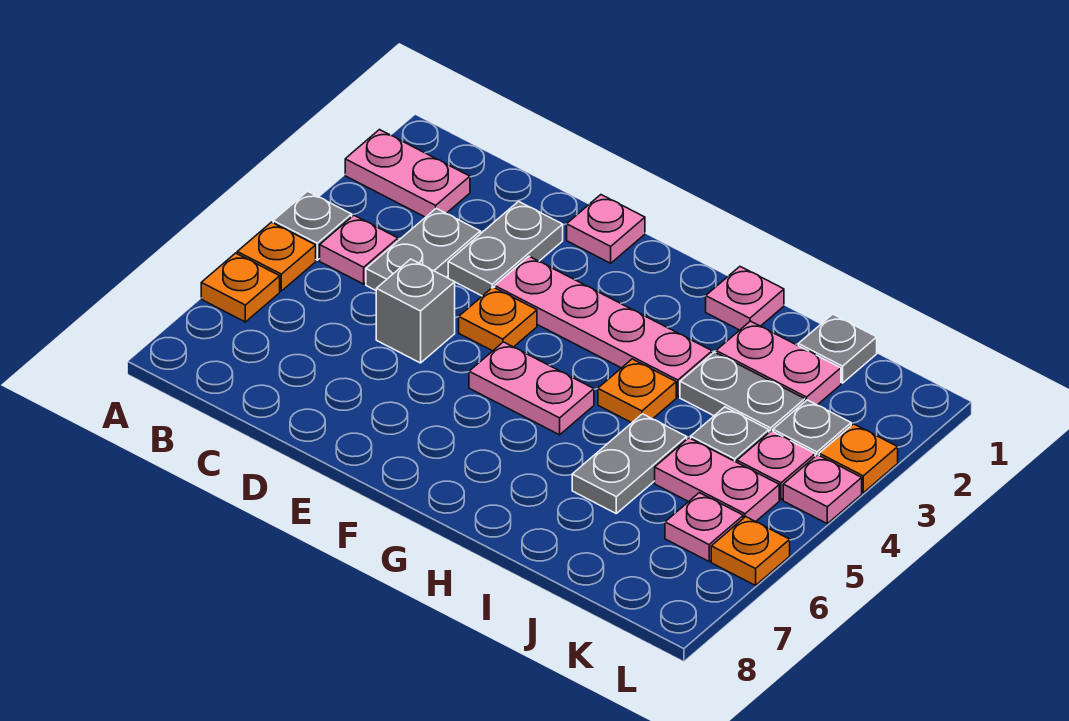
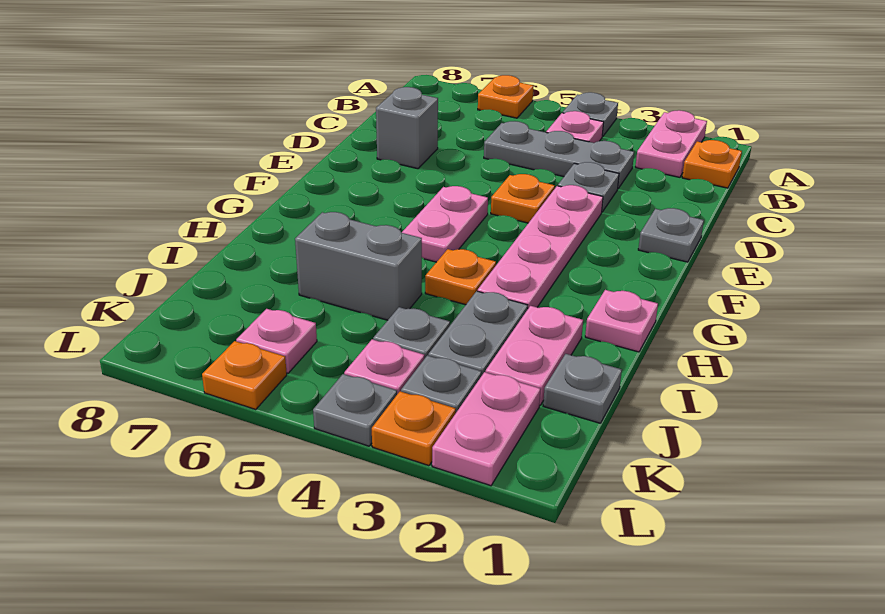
orange plate A5 level 1 -> orange plate B1 level 1
grey plate C3:C4 level 1 -> grey plate C3:C5 level 1
grey plate D2:D3 level 1 -> grey plate D3 level 1
grey brick D5 level 1 -> grey brick D7 level 1
pink plate E1 level 1 -> grey plate E1 level 1
grey plate I5:I6 level 1 -> grey brick I5:I6 level 1
pink plate J5:K5 level 1 -> pink plate K2:L2 level 1
pink plate L4 level 1 -> grey plate L4 level 1

